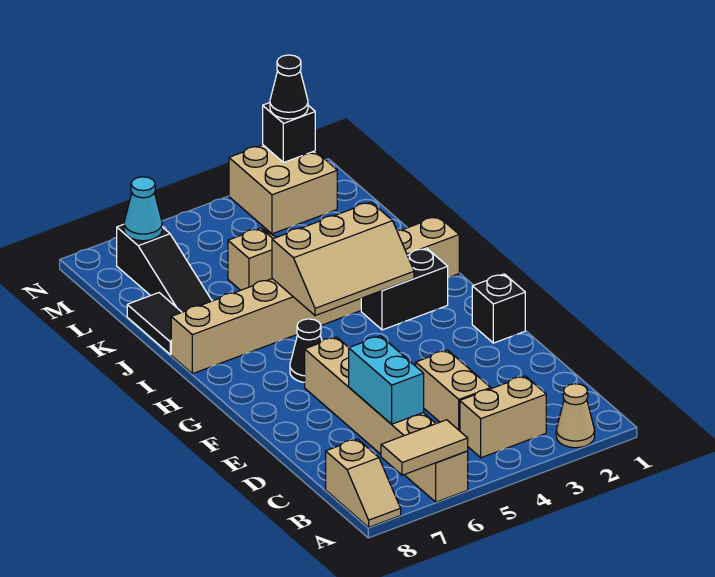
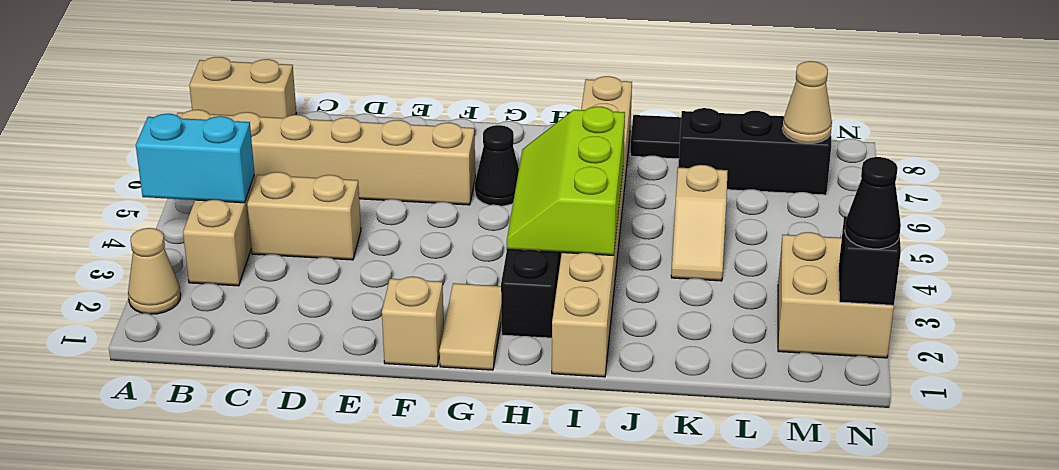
tan tile A6:A7 level 2 -> tan tile G1:G2 level 1
tan slope A8:B8 level 1 top B -> tan brick A8:B8 level 1
cyan brick C6:D6 level 2 -> cyan brick A4:B4 level 2
black brick F1 level 1 -> tan brick F1 level 1
tan slope H3:I5 level 2 top I -> lime slope H3:I5 level 2 top I
black slope K7:M7 level 1 top M -> black brick K7:M7 level 1
cyan cone M7 level 2 -> tan cone M7 level 2

